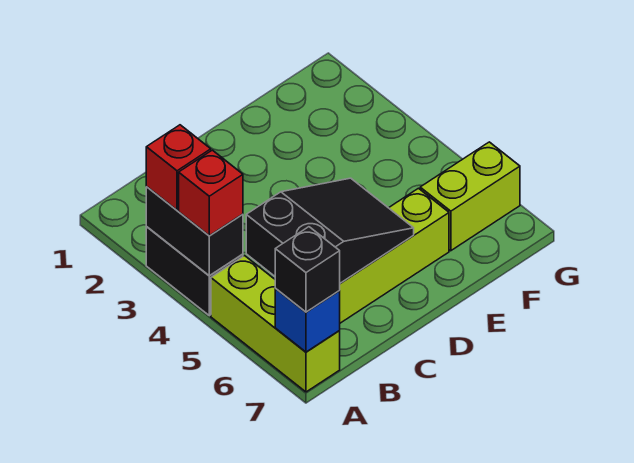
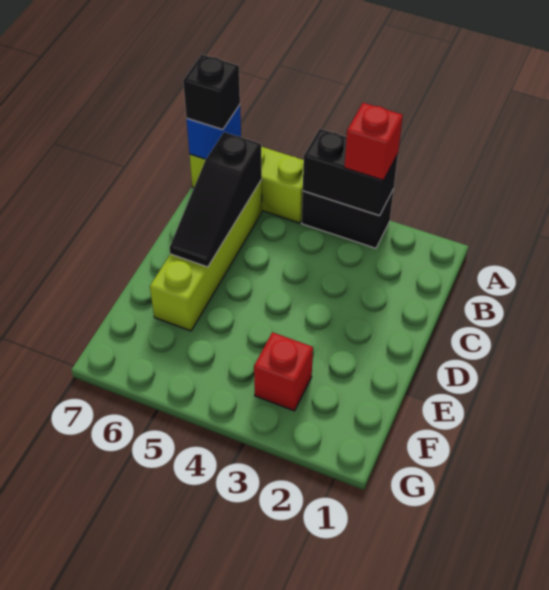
red brick A4 level 3 -> red brick F3 level 1
black slope B5:D6 level 2 top B -> black slope B6:D6 level 2 top B
lime brick F6:G6 level 1 -> none

